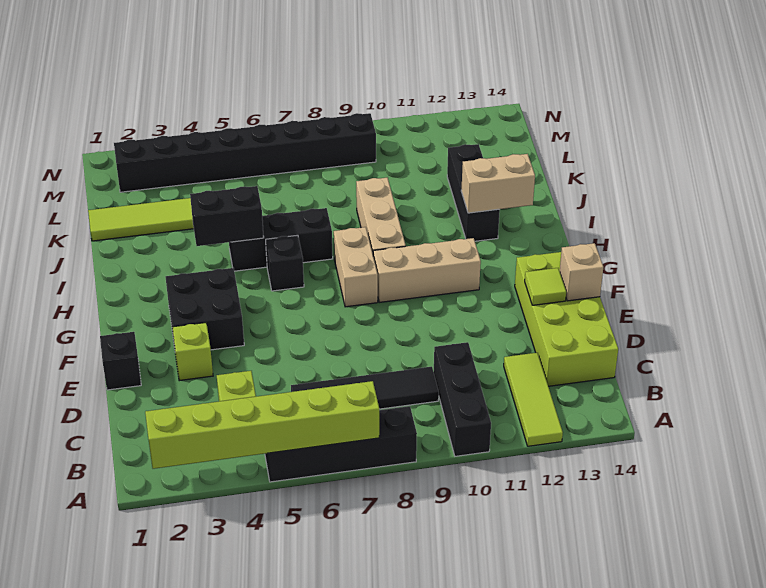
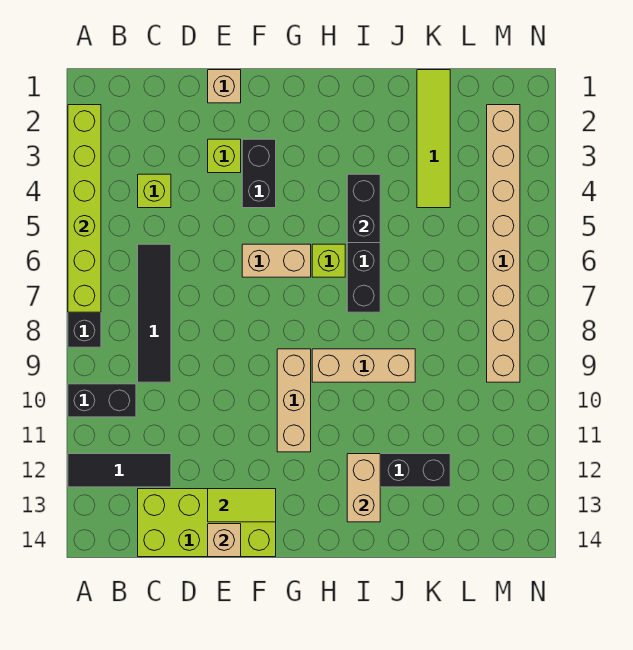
black brick A10:C10 level 1 -> black brick A10:B10 level 1
lime tile A12:C12 level 1 -> black tile A12:C12 level 1
black brick E1 level 1 -> tan brick E1 level 1
lime tile E13 level 2 -> lime tile E13:F13 level 2
black brick F3:G4 level 1 -> black brick F3:F4 level 1
tan brick G8:H8 level 1 -> tan brick F6:G6 level 1
black brick H6 level 1 -> lime brick H6 level 1
black brick M2:M9 level 1 -> tan brick M2:M9 level 1

